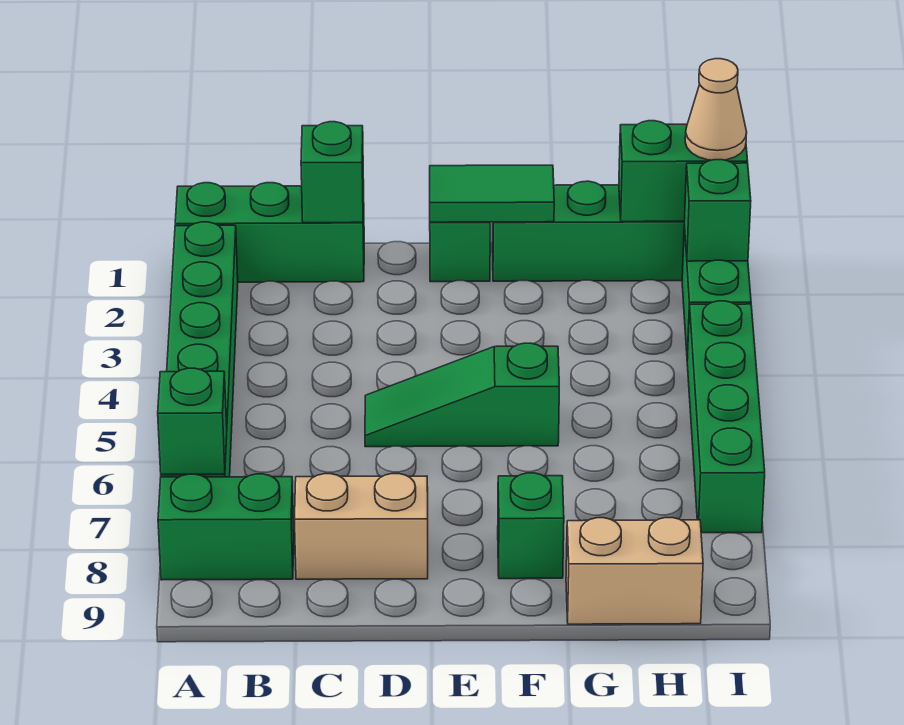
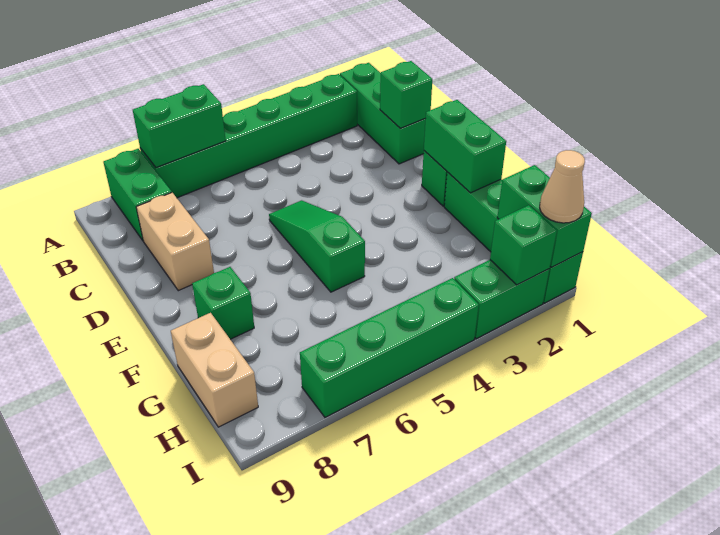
green brick A7 level 2 -> green brick A6:A7 level 2
green tile E1:F1 level 2 -> green brick E1:F1 level 2

